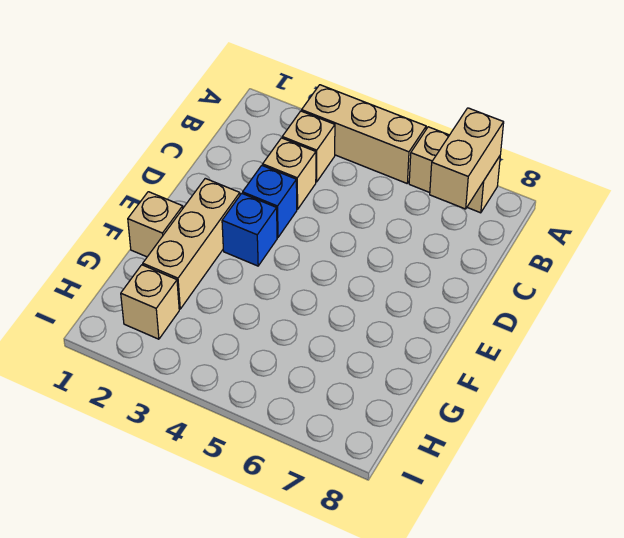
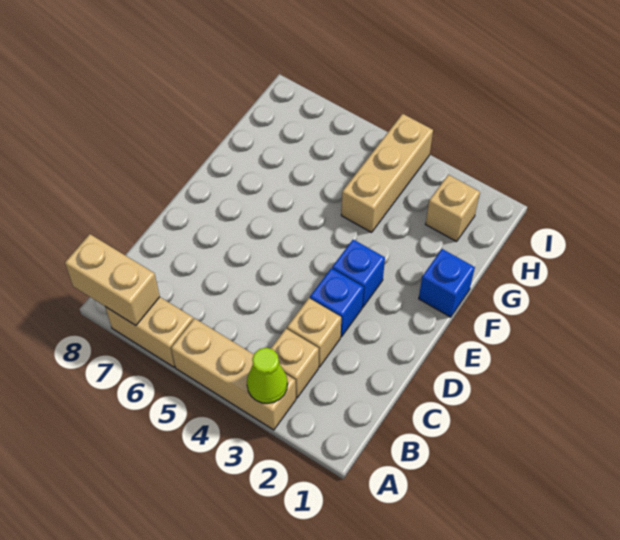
none -> lime cone A3 level 2
tan brick A7:B7 level 2 -> tan brick A7:A8 level 2
tan brick E2:G2 level 1 -> tan brick G4:I4 level 1
tan brick F1 level 1 -> blue brick F1 level 1

